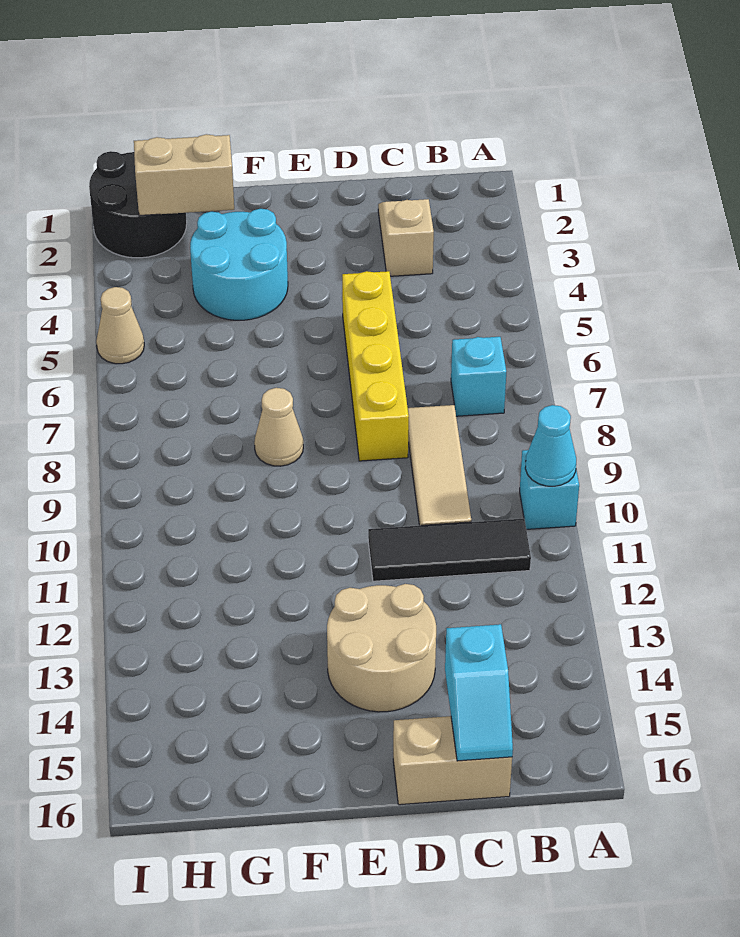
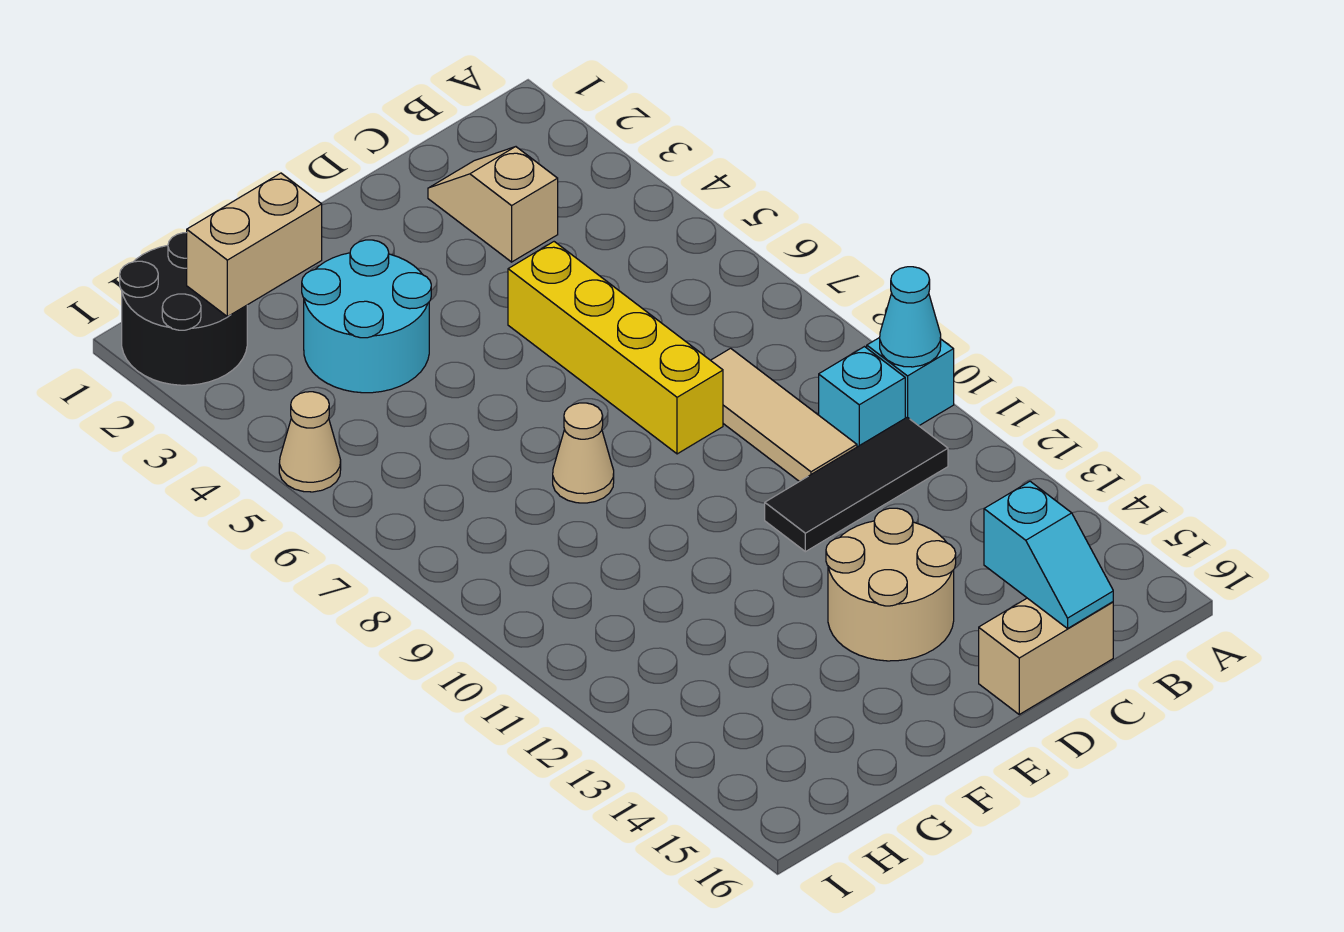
cyan brick B7 level 1 -> cyan brick B10 level 1

